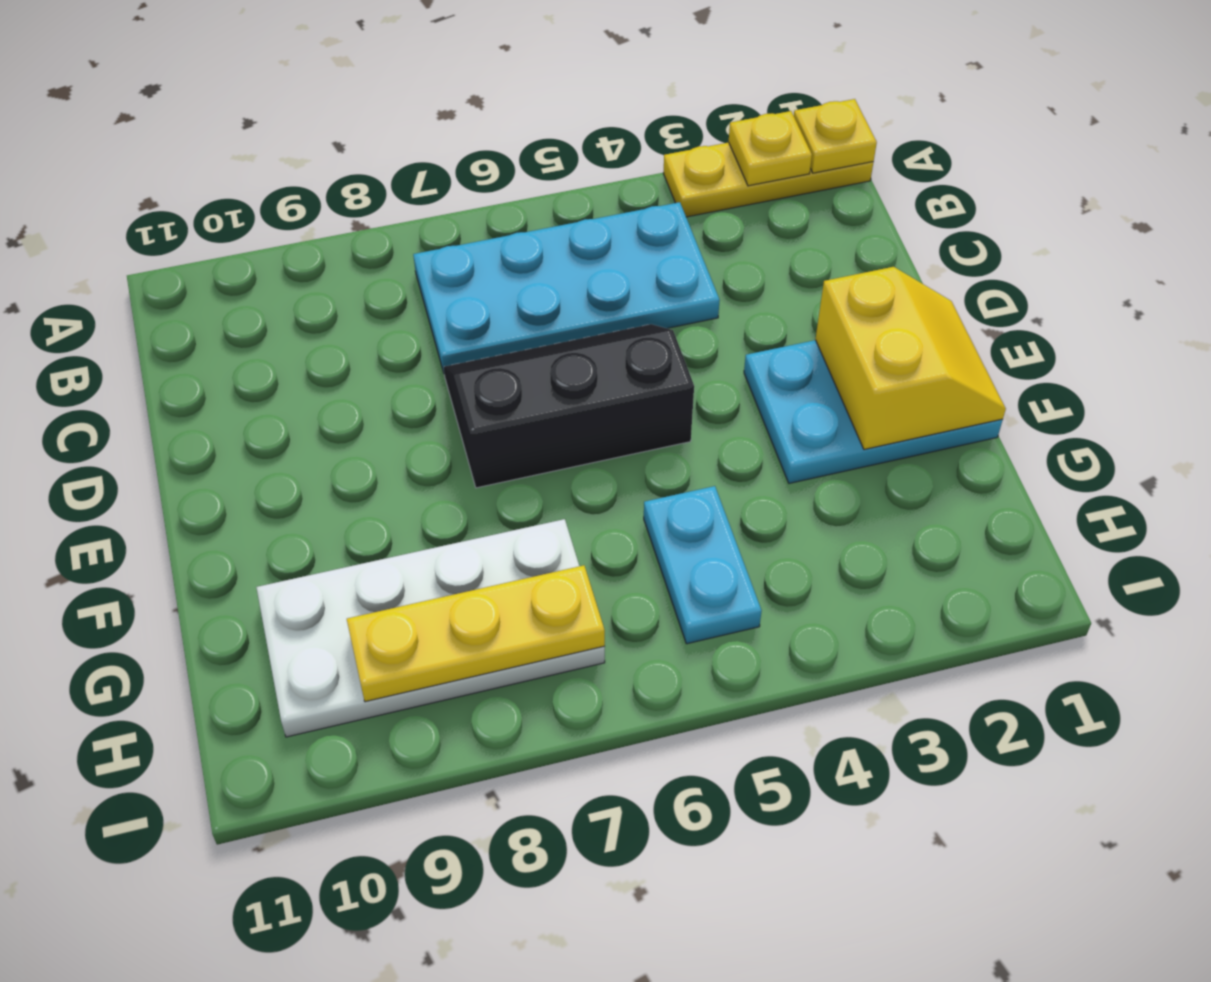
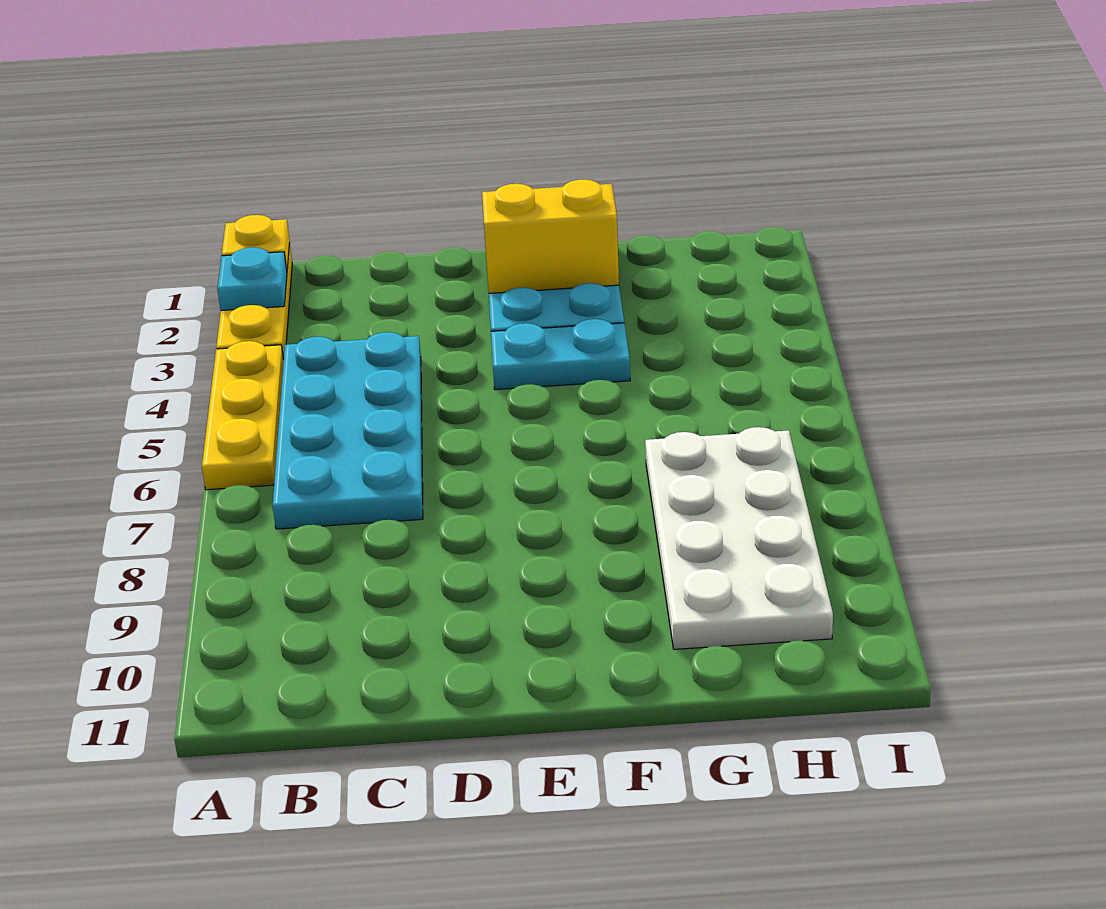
yellow plate A2 level 2 -> cyan plate A2 level 2
black slope D5:E7 level 1 top E -> none
cyan plate G5:H5 level 1 -> cyan plate E4:F4 level 1
yellow plate H7:H9 level 2 -> yellow plate A4:A6 level 1

